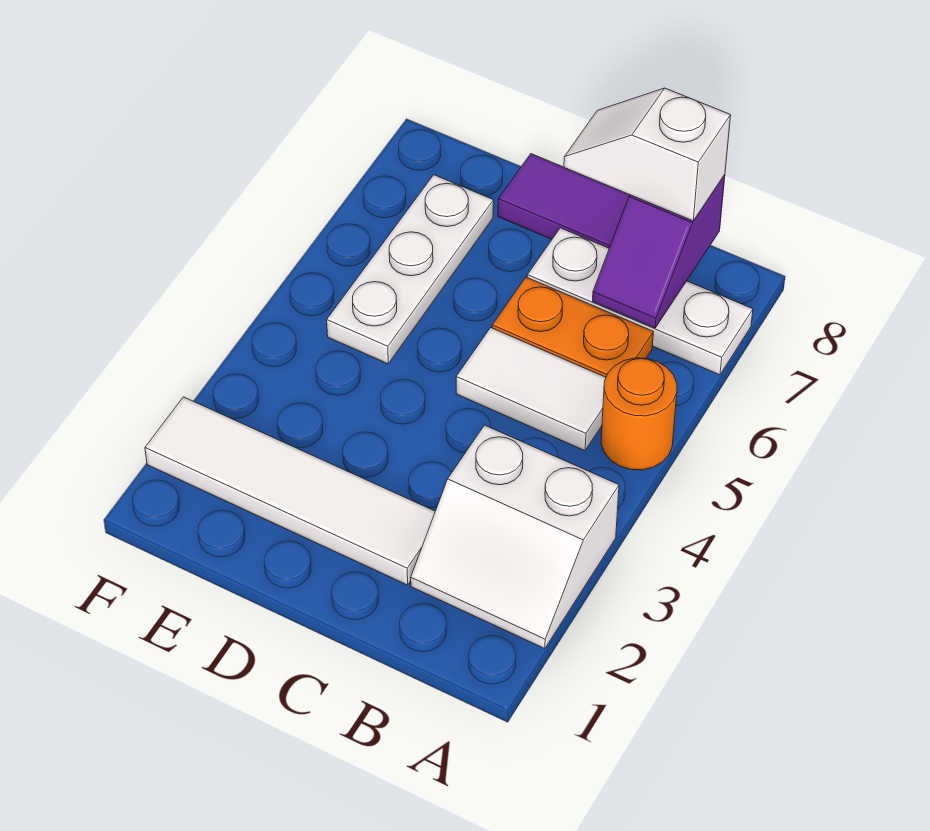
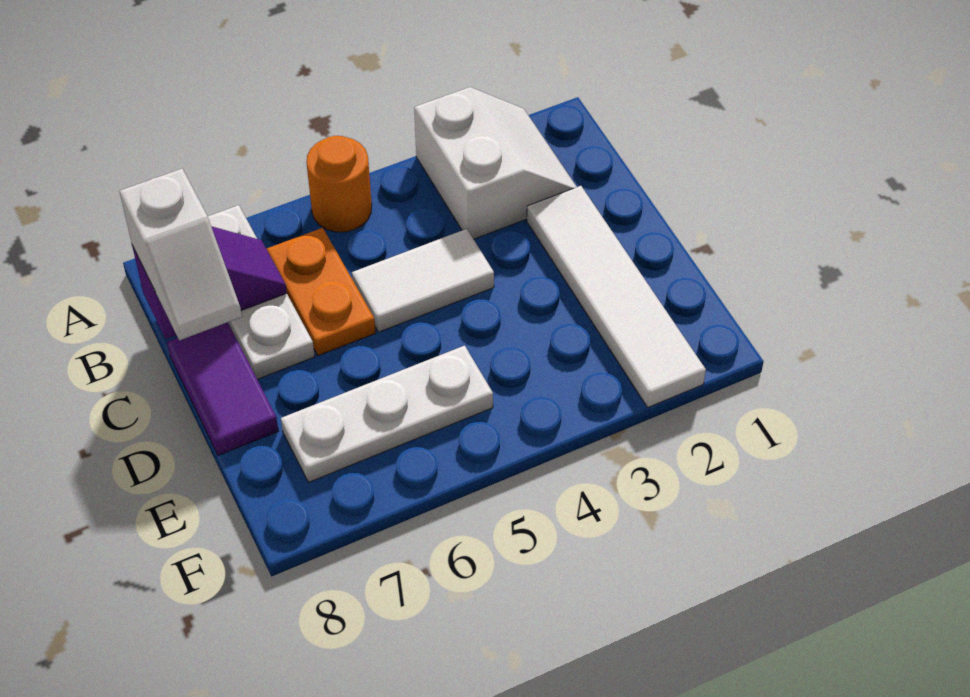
white tile B5:C5 level 1 -> white tile C4:C5 level 1

